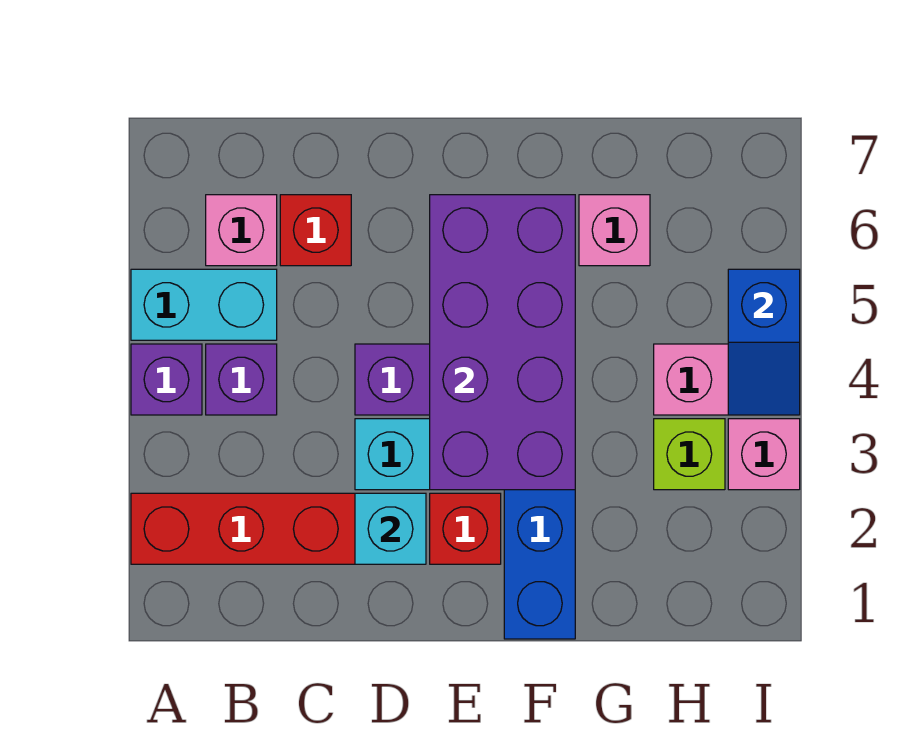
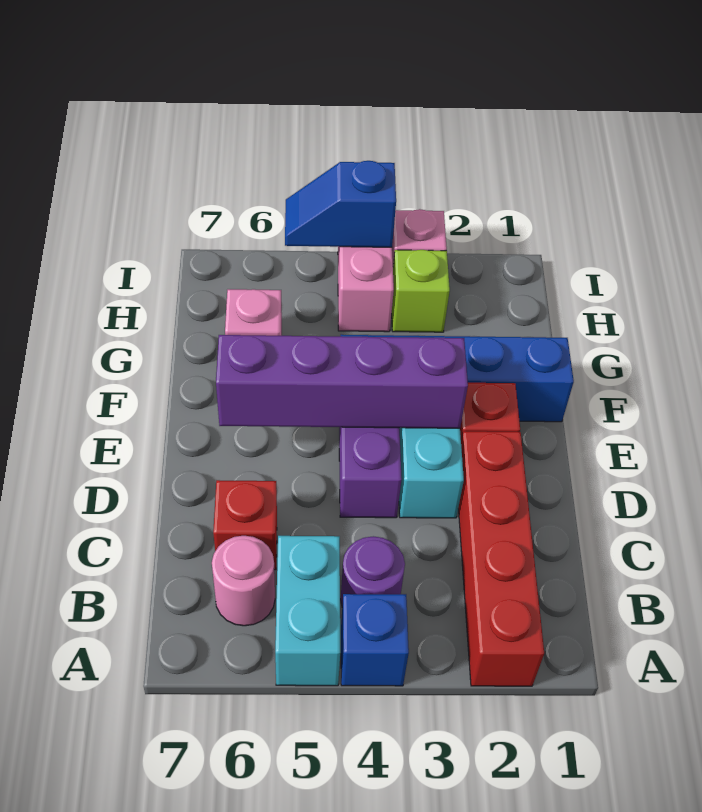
purple brick A4 level 1 -> blue brick A4 level 1
purple brick B4 level 1 -> purple round brick B4 level 1
pink brick B6 level 1 -> pink round brick B6 level 1
cyan brick D2 level 2 -> none
purple brick E3:F6 level 2 -> purple brick E3:E6 level 2
blue slope I4:I5 level 2 top 5 -> blue slope I4:I5 level 2 top 4

